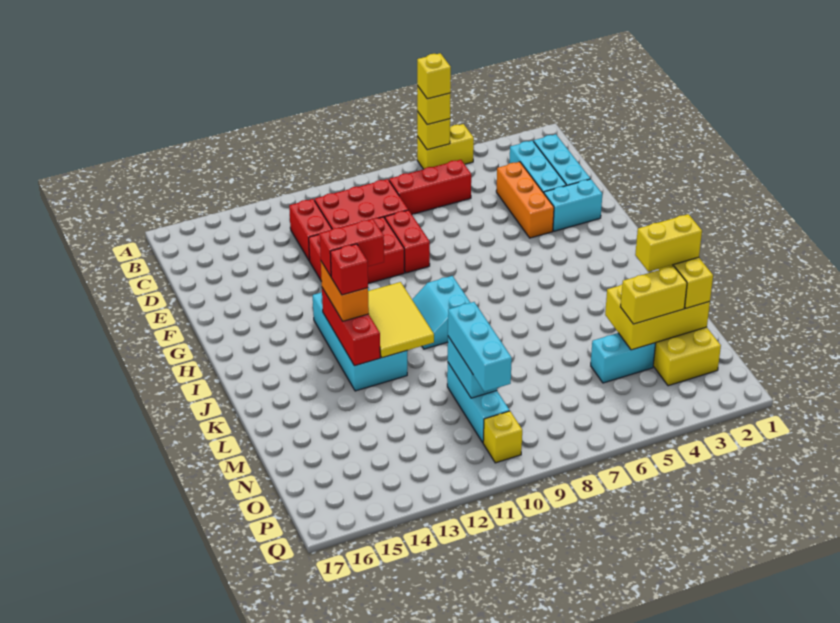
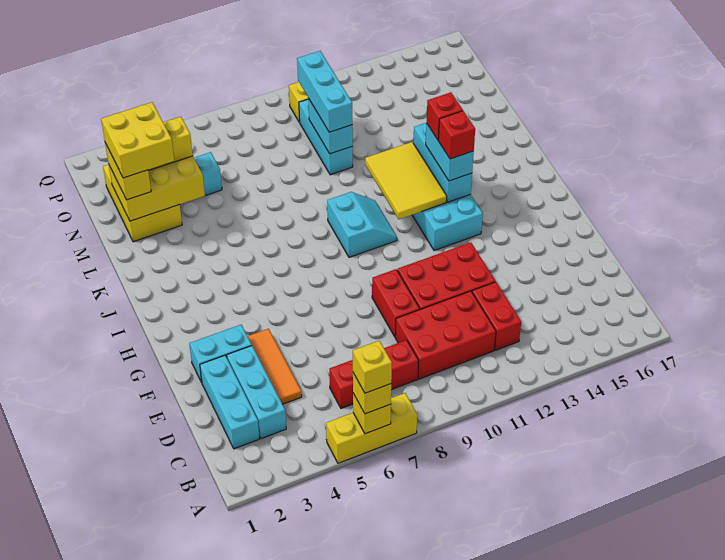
yellow brick A5:A6 level 1 -> yellow brick A5:A7 level 1
orange brick D4:F4 level 1 -> orange tile D4:F4 level 1
red brick I12:I13 level 4 -> red brick I13 level 4
red brick I13:K13 level 2 -> cyan brick I13:K13 level 2
orange brick I13:J13 level 3 -> cyan brick I13:J13 level 3
yellow brick M2:M3 level 4 -> yellow brick M2:N3 level 4

